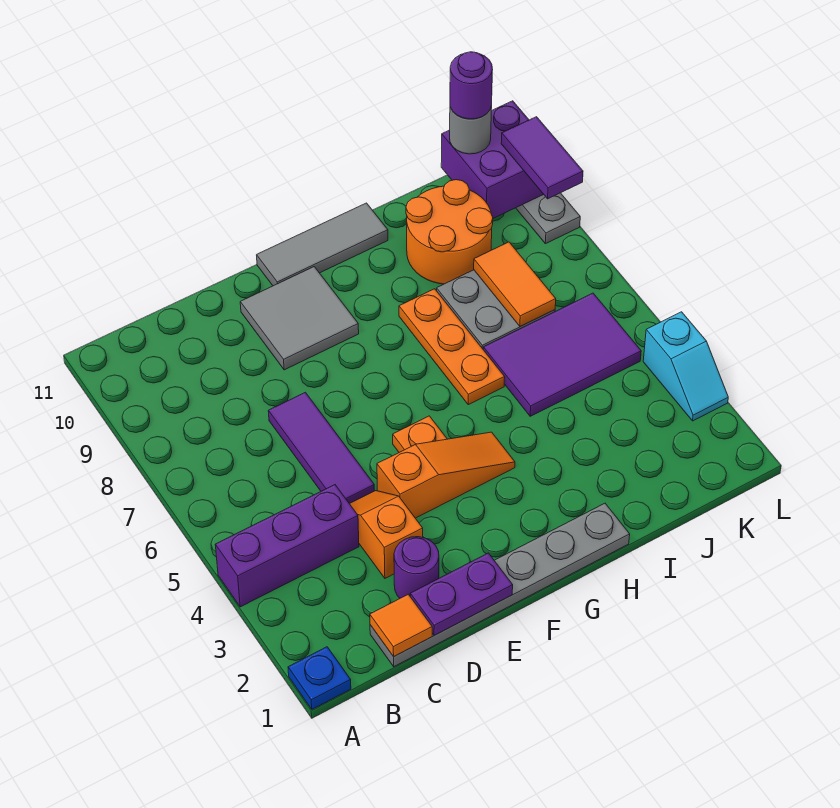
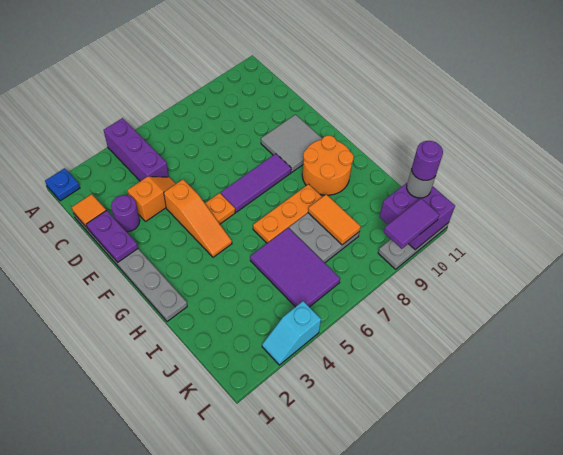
purple tile D5:D7 level 1 -> purple tile F6:F8 level 1
grey tile F11:H11 level 1 -> none
orange round brick I9:J10 level 1 -> orange round brick G9:H10 level 1
orange tile J7:J8 level 2 -> orange tile I8:J8 level 2

